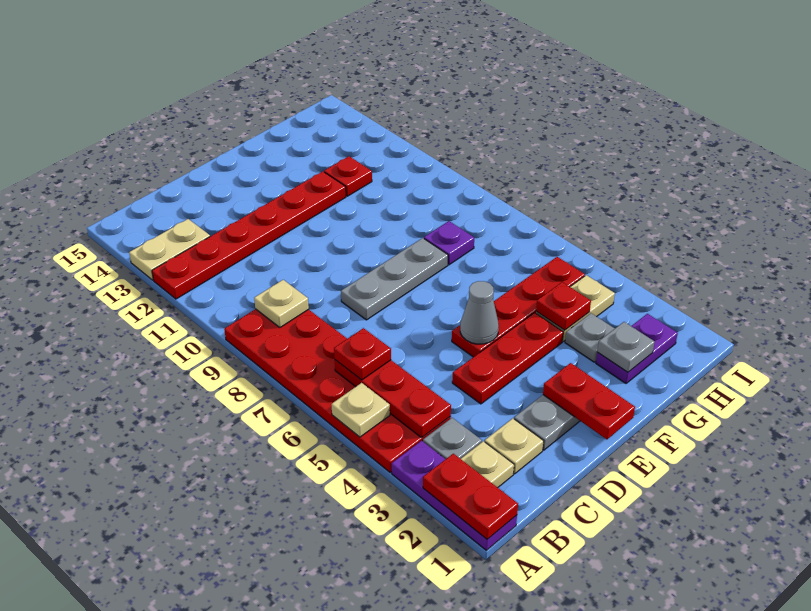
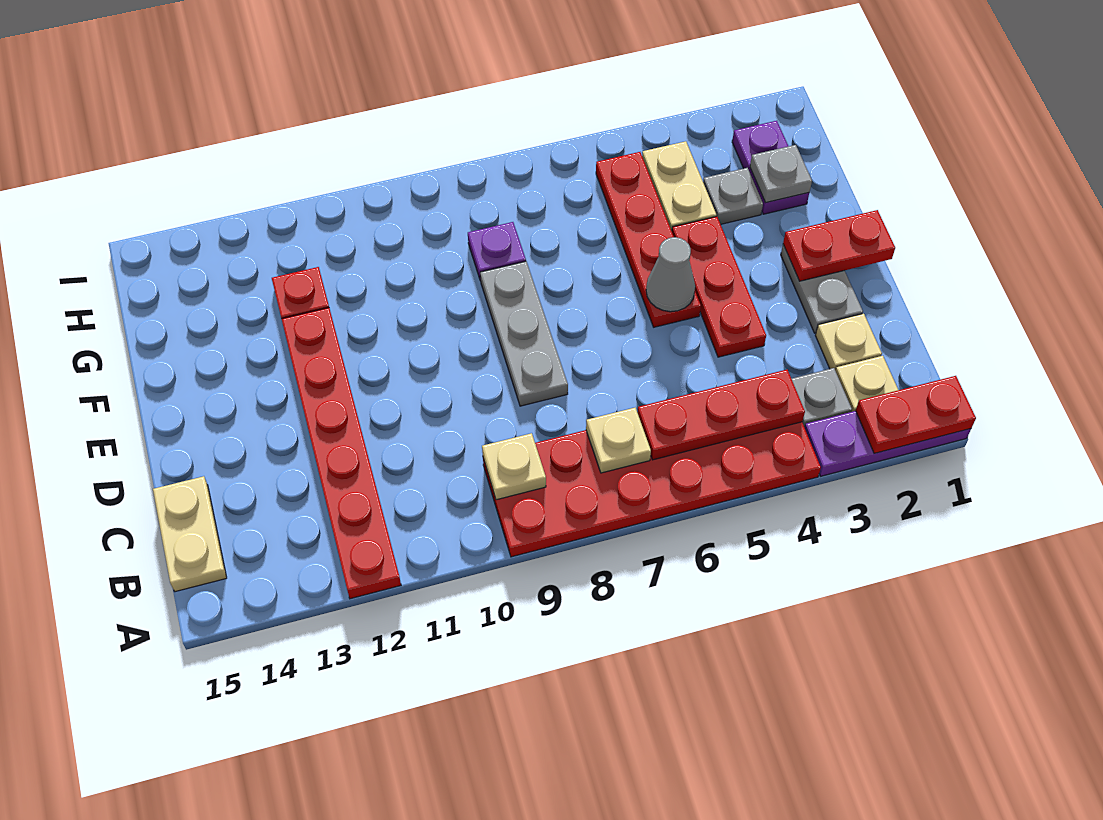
tan plate A5 level 2 -> tan plate B7 level 2
tan plate A13:B13 level 1 -> tan plate B15:C15 level 1
red plate B6 level 3 -> none
red plate G4 level 2 -> none

